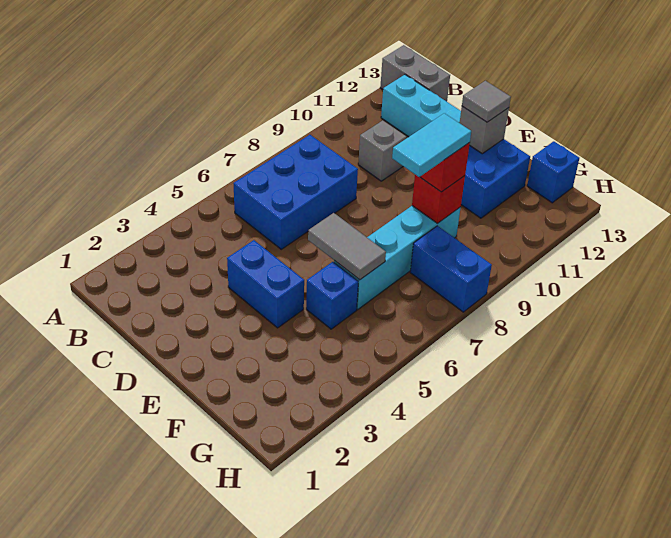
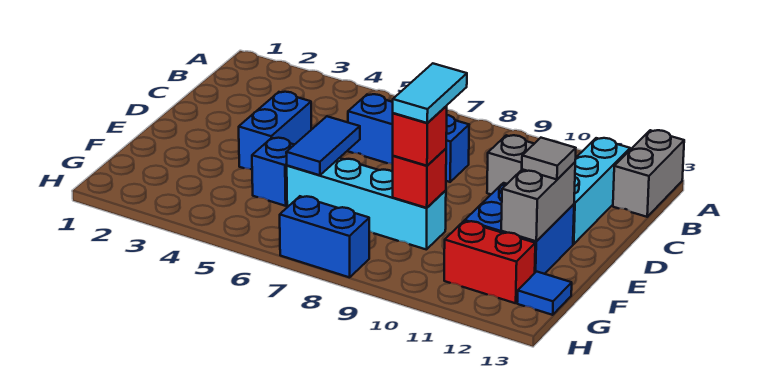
blue brick B6:C8 level 1 -> blue brick C6:C8 level 1
grey tile E6:F6 level 2 -> blue tile E6:F6 level 2
grey brick E12 level 2 -> grey brick E12:F12 level 2
cyan tile F8:F9 level 4 -> cyan tile E9:F9 level 4
blue brick G8:H8 level 1 -> blue brick H7:H8 level 1
none -> red brick G11:G12 level 1
blue brick G13 level 1 -> blue tile G13 level 1

